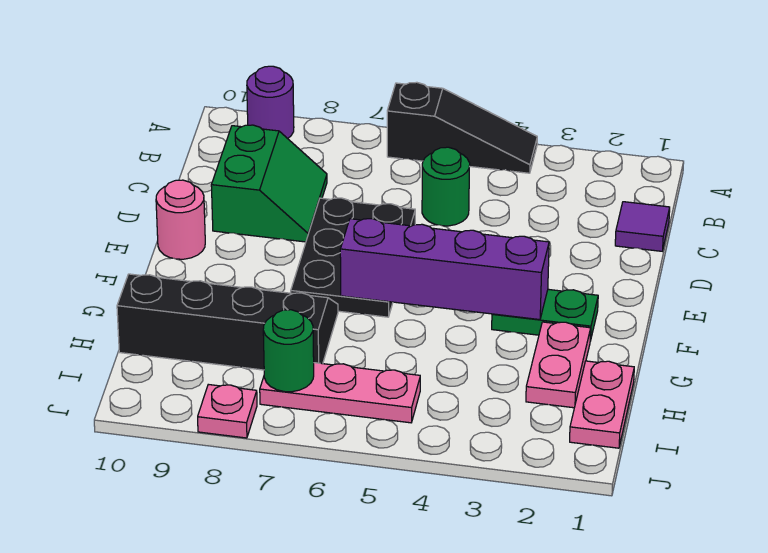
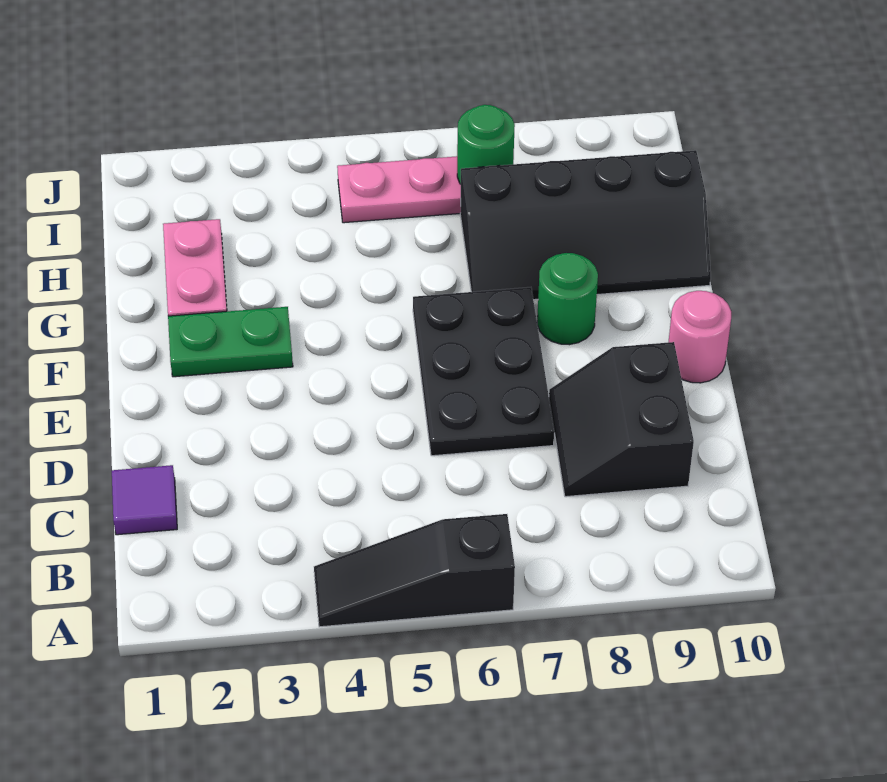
purple round brick A9 level 1 -> none
green round brick C5 level 1 -> green round brick F8 level 1
green slope C8:D9 level 1 top 9 -> black slope C8:D9 level 1 top 9
purple brick F3:F6 level 2 -> none
pink plate H1:I1 level 1 -> none
pink plate J8 level 1 -> none

